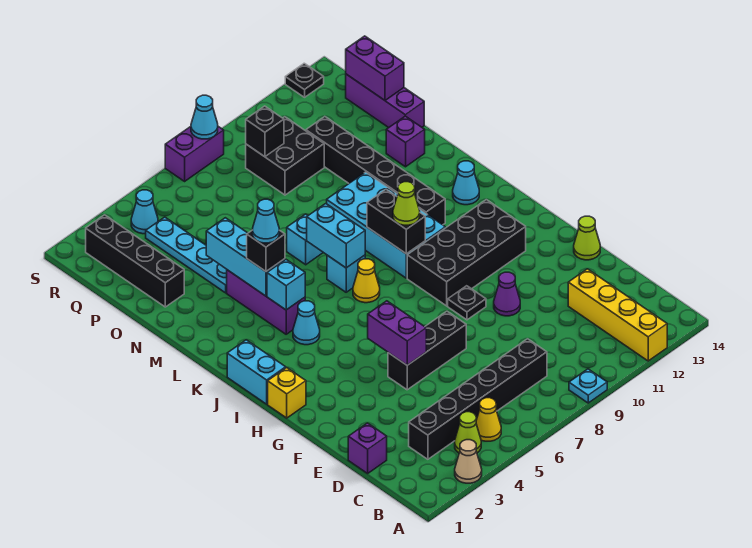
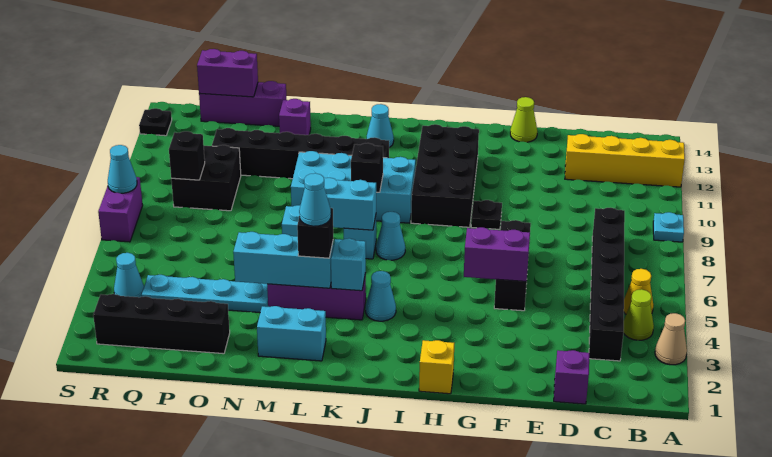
purple cone F10 level 1 -> none
cyan brick I1:J1 level 1 -> cyan brick L2:M2 level 1
yellow cone J7 level 1 -> cyan cone J7 level 1
black brick J9:K9 level 2 -> black brick K9 level 2
lime cone J9 level 3 -> none

